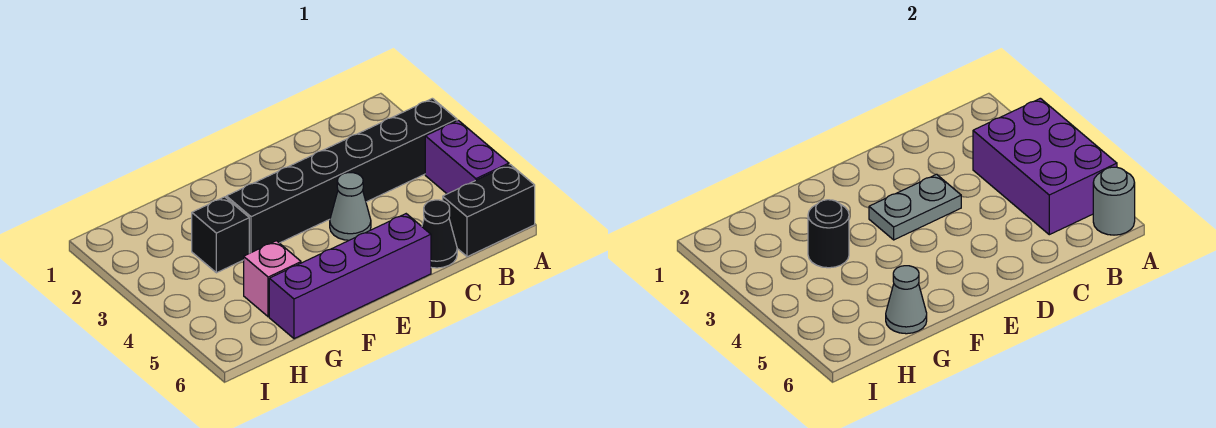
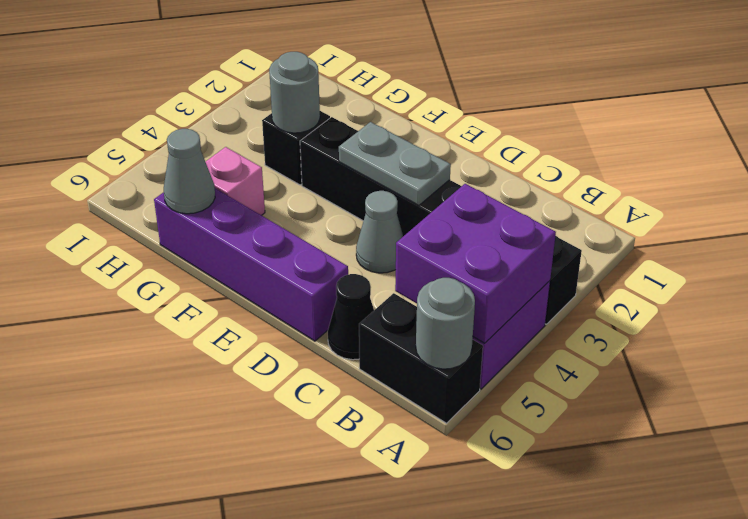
purple brick A3:B5 level 2 -> purple brick A4:B5 level 2
black round brick G3 level 2 -> grey round brick G3 level 2

